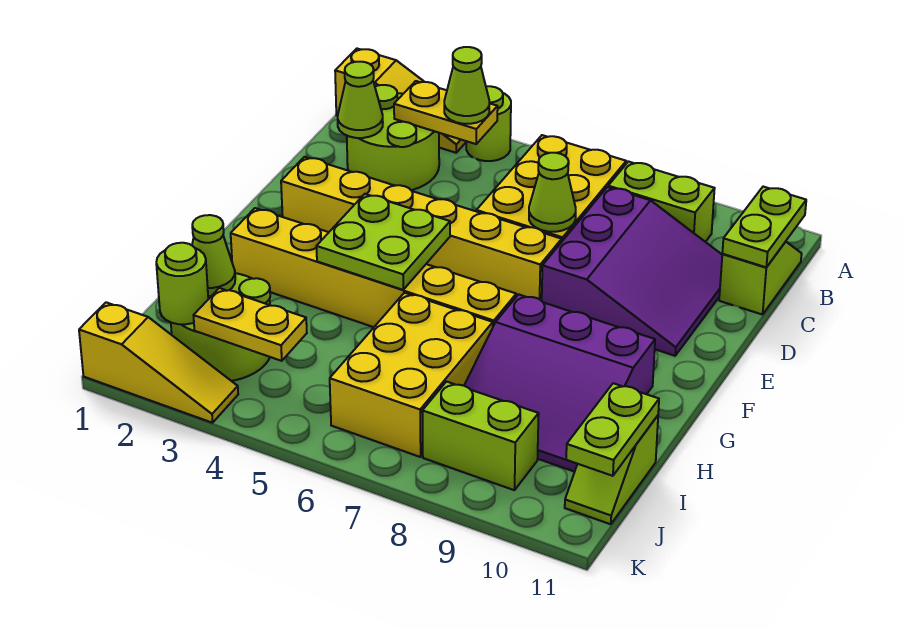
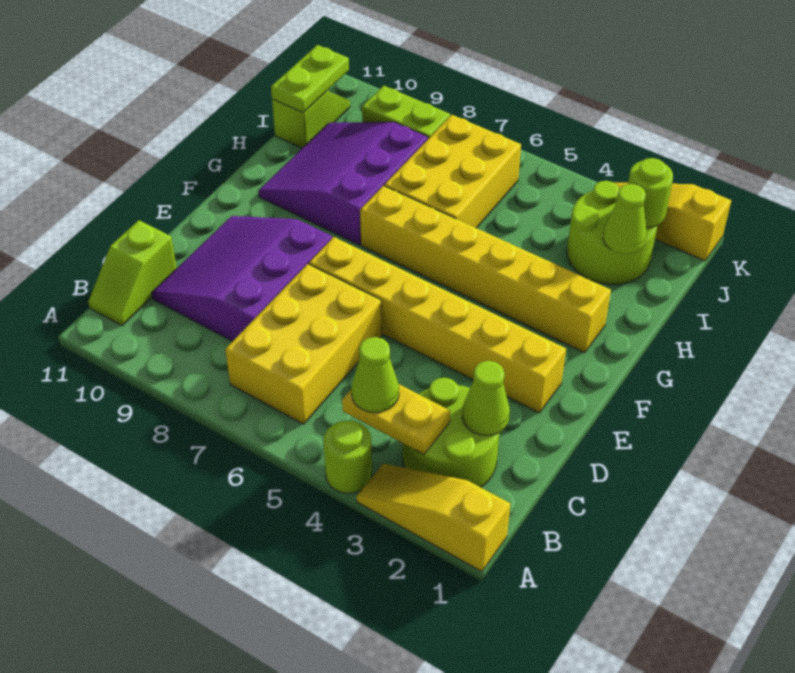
lime brick B8:B9 level 1 -> none
lime plate B11:C11 level 2 -> none
lime cone D7 level 2 -> none
lime plate F4:G5 level 2 -> none
purple slope G8:I10 level 1 top G -> purple slope G8:I10 level 1 top 8
yellow plate J3:J4 level 2 -> none

